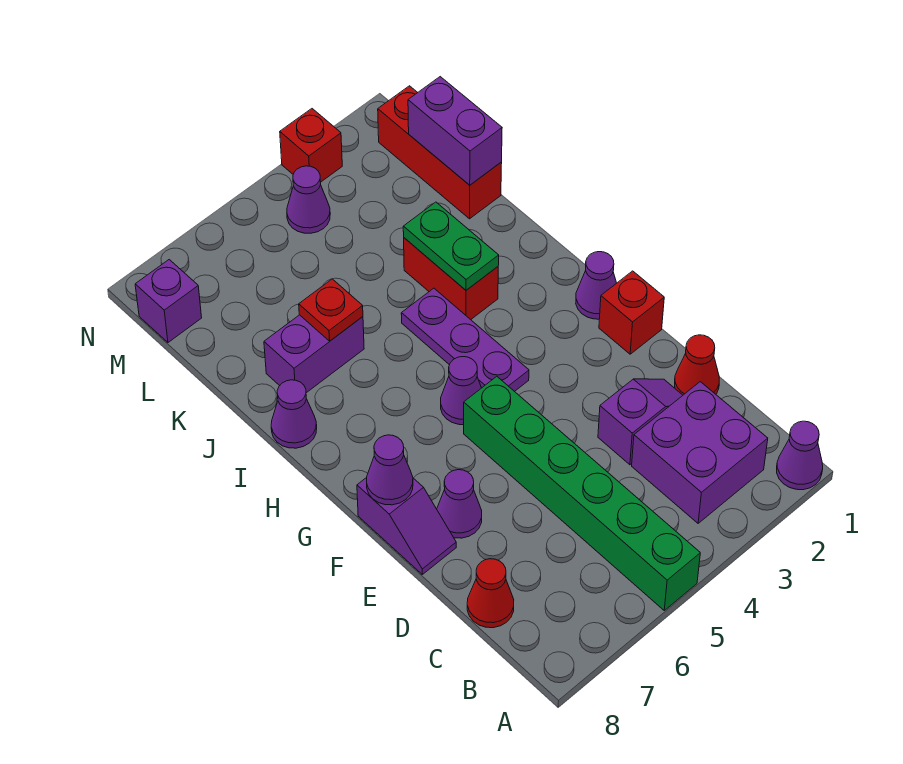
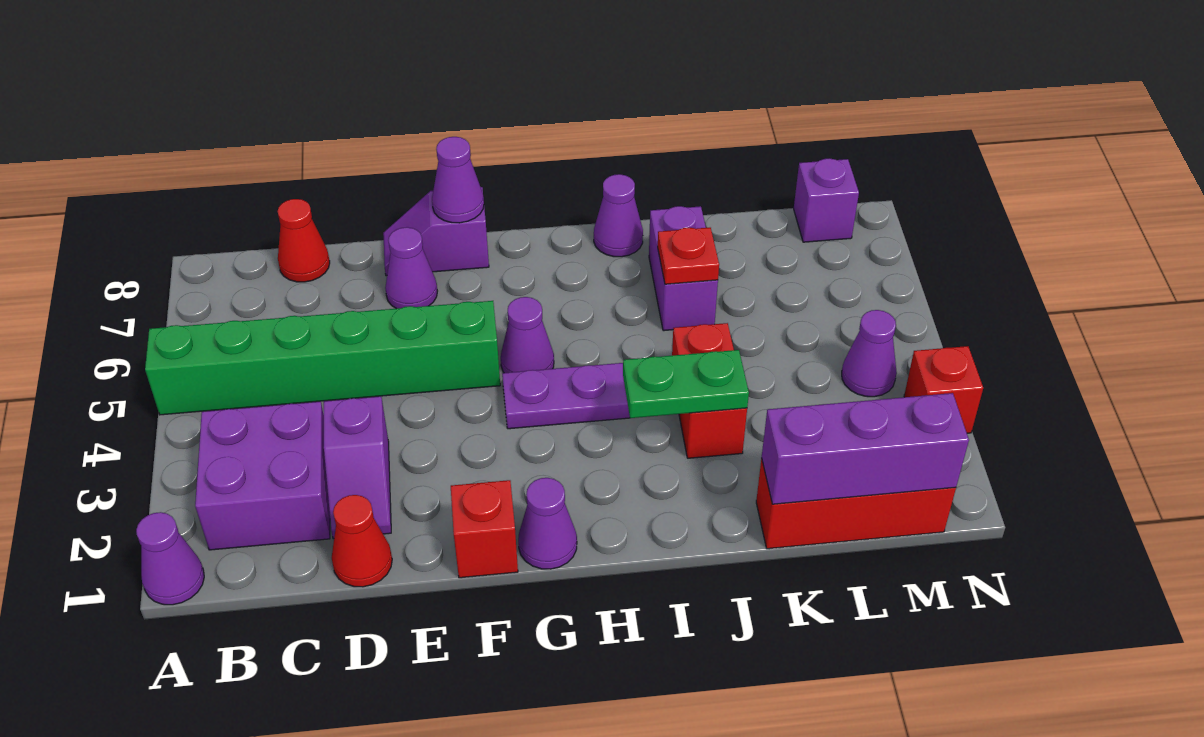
red brick I3:J3 level 1 -> red brick J3:J4 level 1
purple brick K1:L1 level 2 -> purple brick K1:M1 level 2

